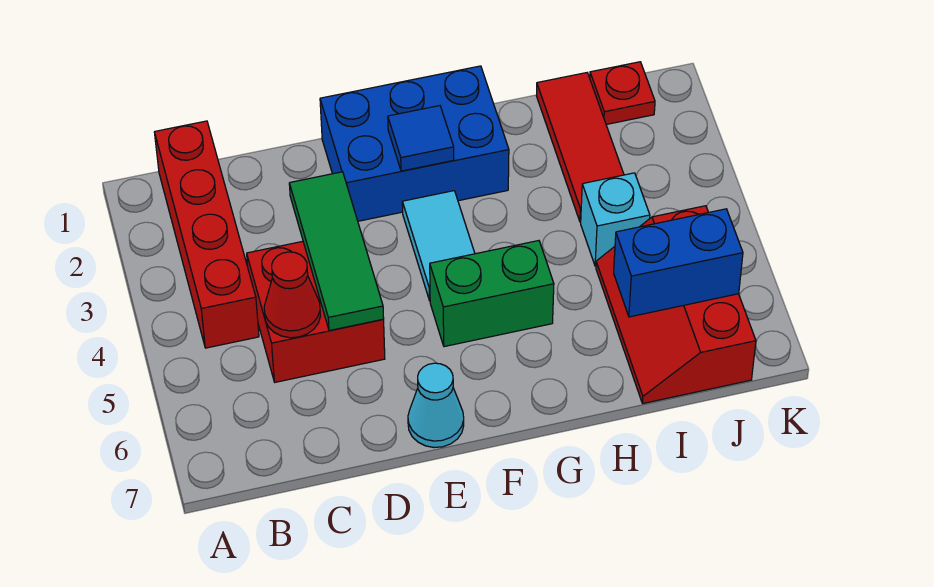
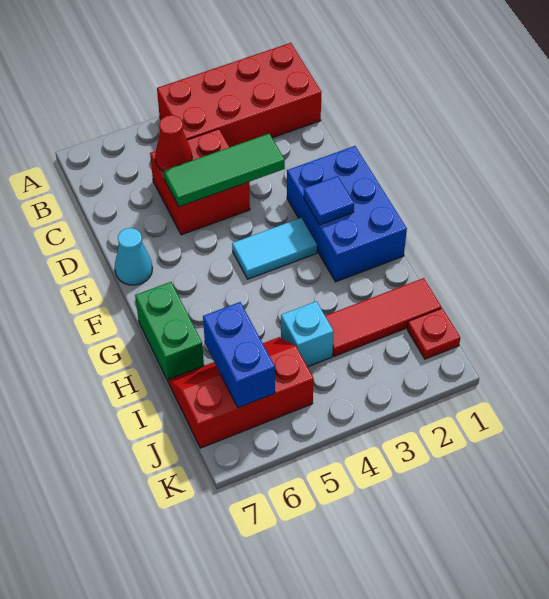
red brick B1:B4 level 1 -> red brick A1:B4 level 1
green brick F5:G5 level 1 -> green brick G7:H7 level 1

